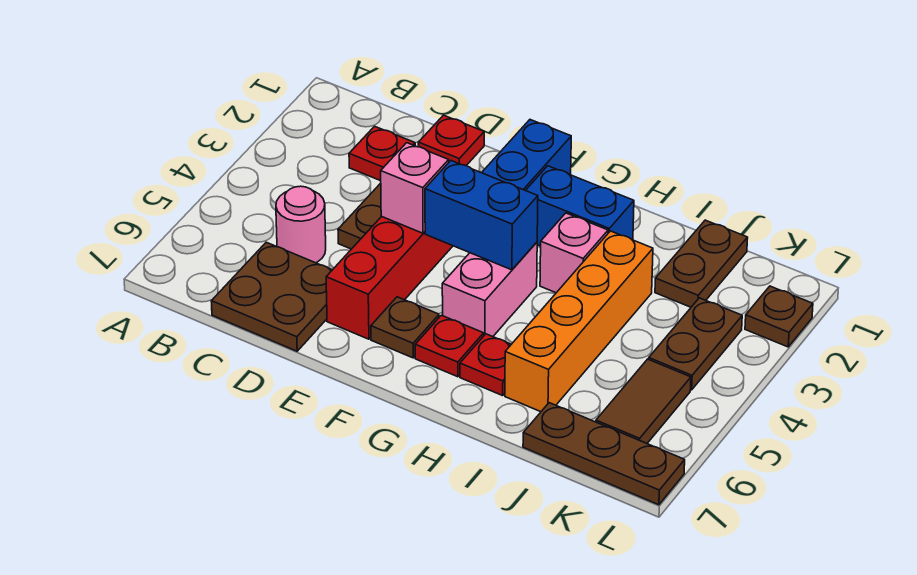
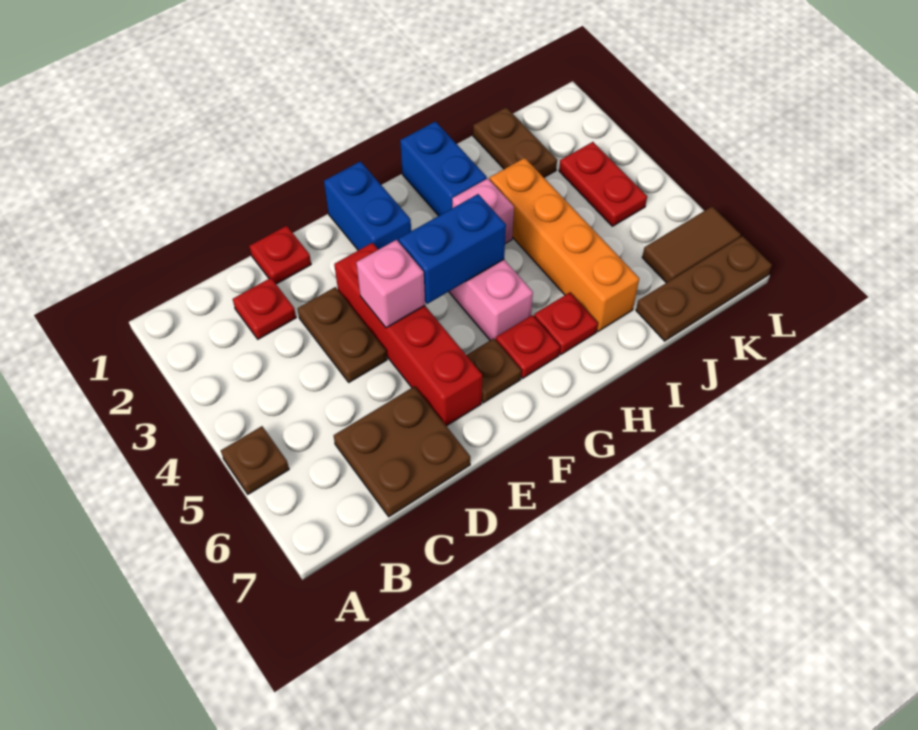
pink round brick C5 level 1 -> none
blue brick G2:H2 level 1 -> blue brick H1:H2 level 1
brown plate K3:K4 level 1 -> red plate K3:K4 level 1
brown tile K5:K6 level 1 -> brown tile K6:L6 level 1
brown plate L2 level 1 -> brown plate A5 level 1

